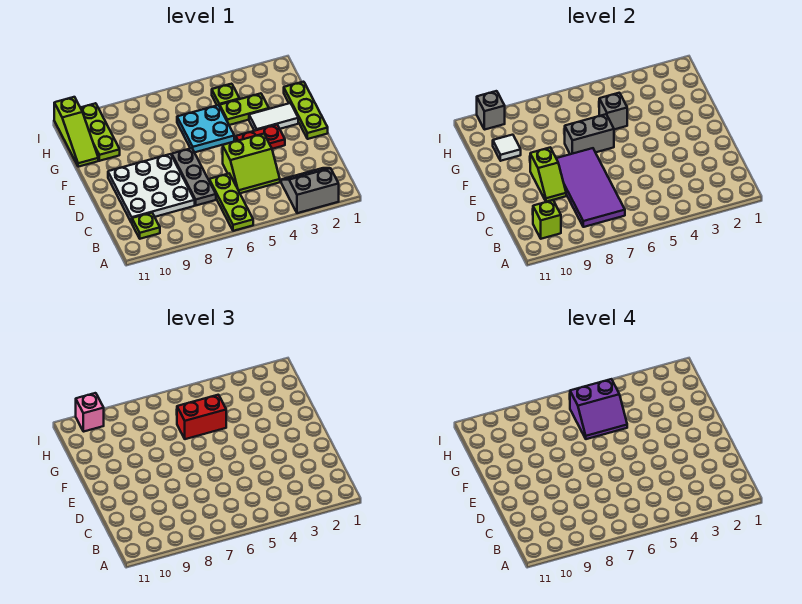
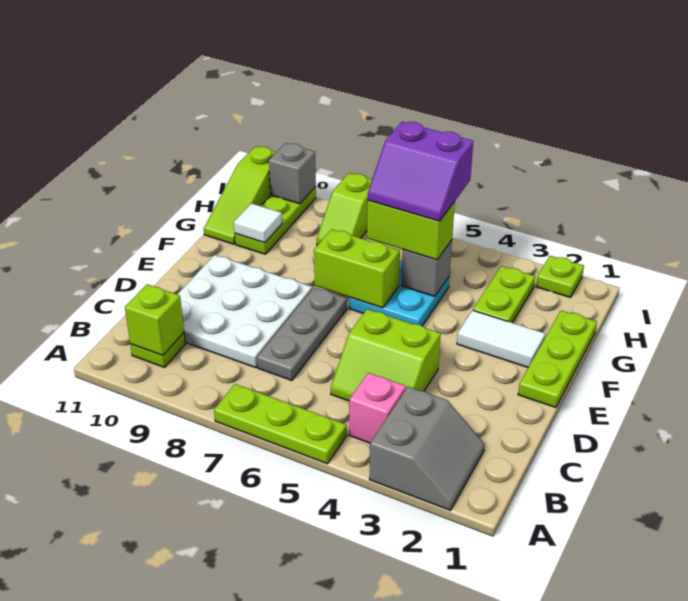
grey slope A2:B3 level 1 top A -> grey slope A2:B3 level 1 top 3
lime plate A6:C6 level 1 -> lime plate A5:A7 level 1
purple tile B7:E8 level 2 -> none
lime slope D9:E9 level 2 top E -> lime slope H8:I8 level 1 top I
red plate E3:E4 level 1 -> none
grey brick F6:F7 level 2 -> lime brick F6:F7 level 2
lime plate G3:G4 level 1 -> lime plate G3:H3 level 1
red brick G5:G6 level 3 -> lime brick G5:G6 level 3
lime plate H4 level 1 -> lime plate I2 level 1
pink brick I10 level 3 -> pink brick B4 level 1

